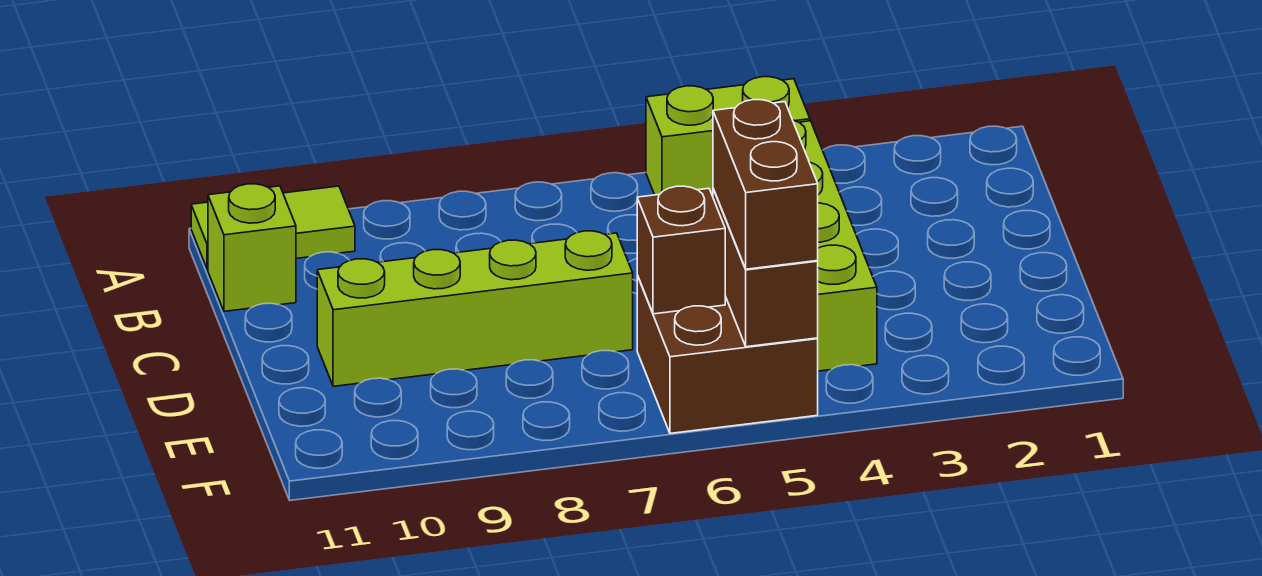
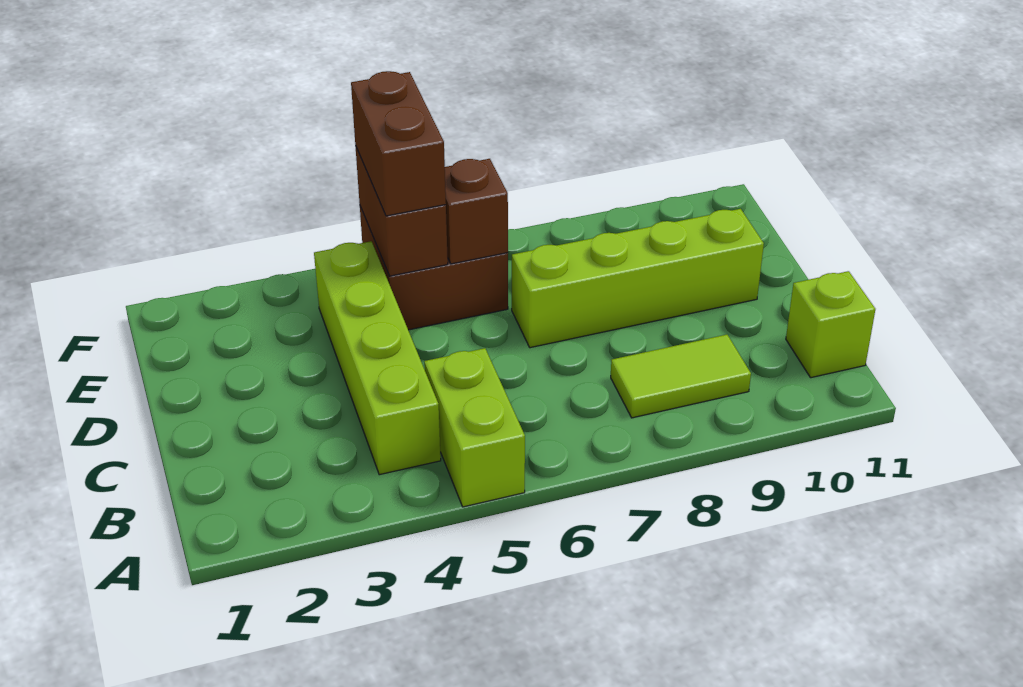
lime brick A4:A5 level 1 -> lime brick A5:B5 level 1
lime tile A10:A11 level 1 -> lime tile B8:B9 level 1

